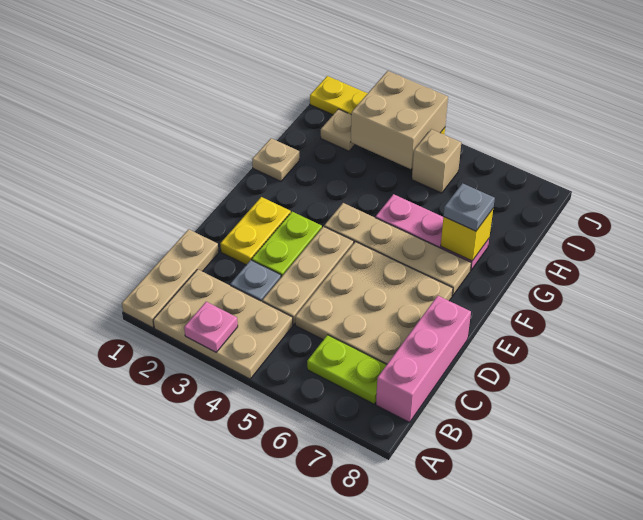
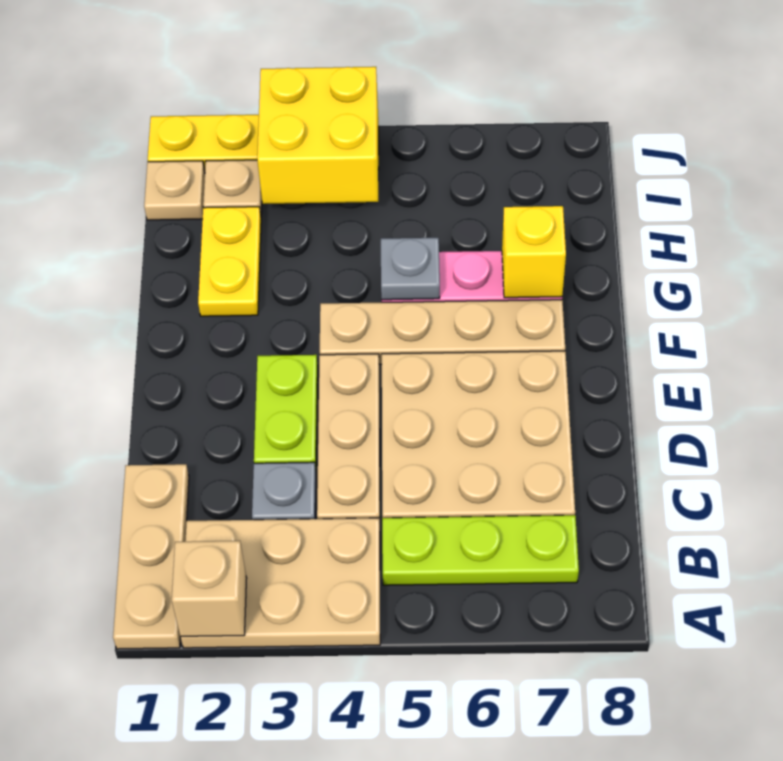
pink plate A3 level 2 -> none
lime plate B6:B7 level 1 -> lime plate B5:B7 level 1
pink brick B8:D8 level 1 -> none
yellow plate D2:E2 level 1 -> yellow plate G2:H2 level 1
tan plate G1 level 1 -> tan plate I1 level 1
grey plate G7 level 3 -> grey plate G5 level 2
tan brick I3:J4 level 2 -> yellow brick I3:J4 level 2
tan brick I5 level 1 -> tan brick A2 level 2

